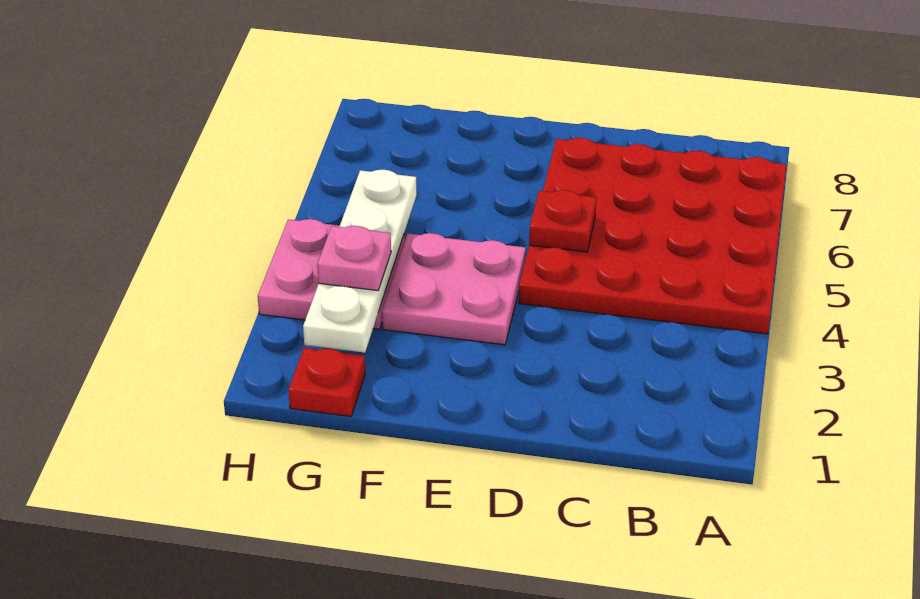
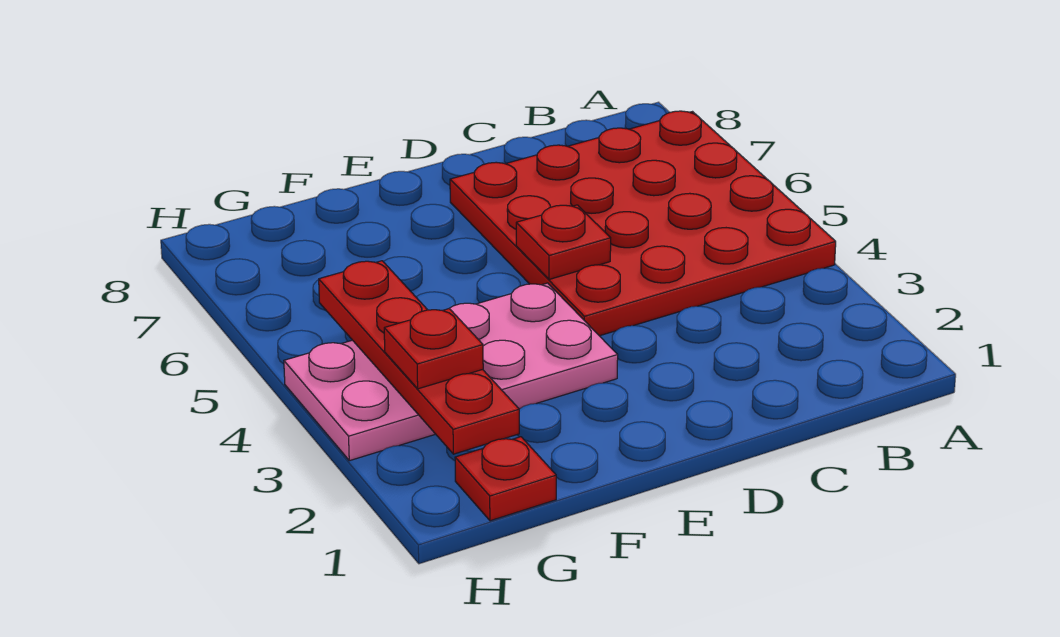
white plate G2:G5 level 2 -> red plate G2:G5 level 2
pink plate G3 level 3 -> red plate G3 level 3

